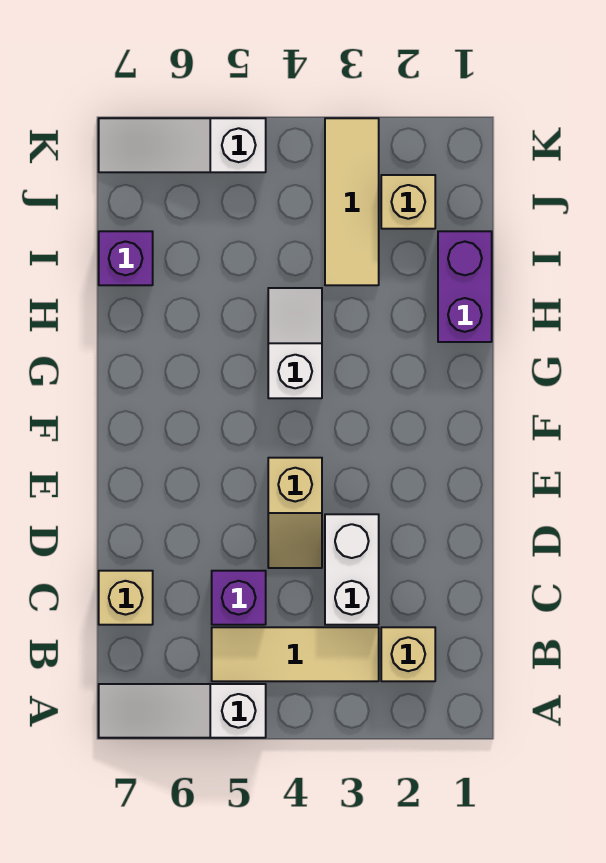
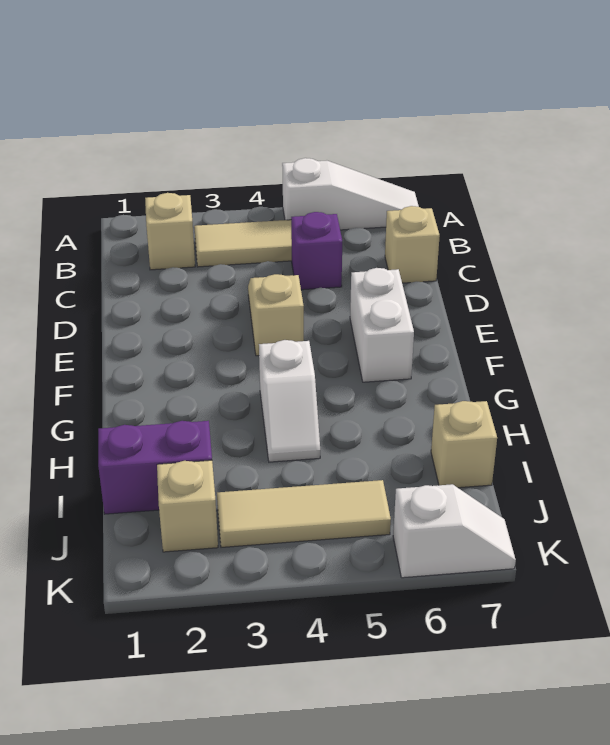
white brick C3:D3 level 1 -> white brick E6:F6 level 1
purple brick H1:I1 level 1 -> purple brick I1:I2 level 1
tan tile I3:K3 level 1 -> tan tile J3:J5 level 1
purple brick I7 level 1 -> tan brick I7 level 1
white slope K5:K7 level 1 top 5 -> white slope K6:K7 level 1 top 6

